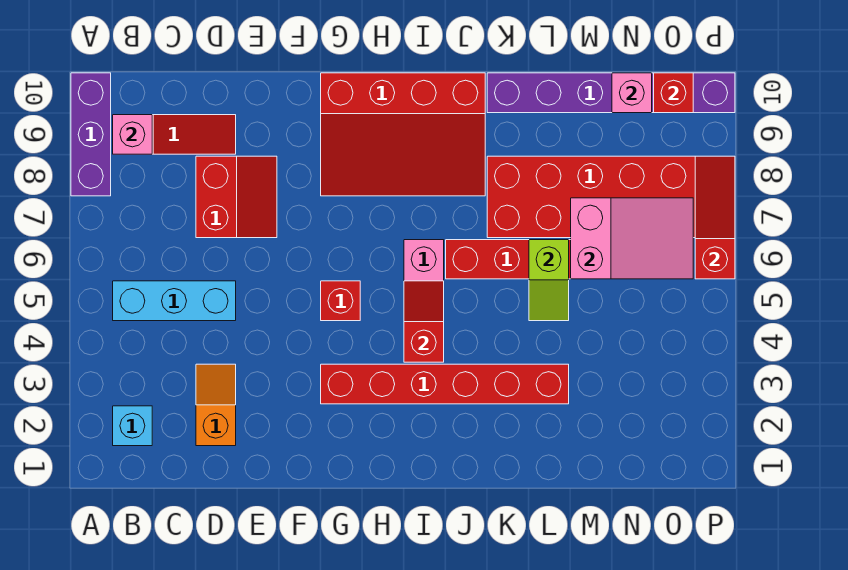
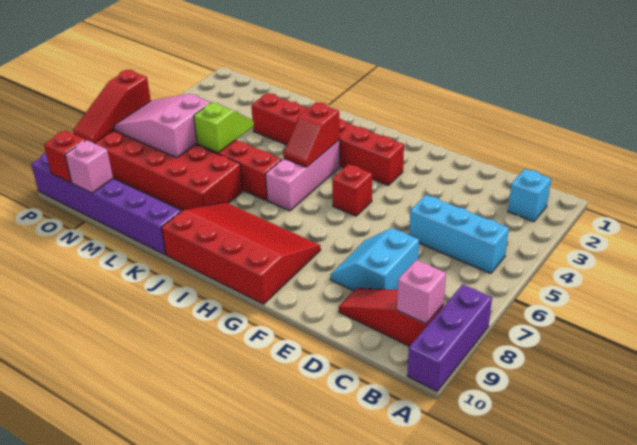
orange slope D2:D3 level 1 top 2 -> none
red slope D7:E8 level 1 top D -> cyan slope D7:E8 level 1 top D

